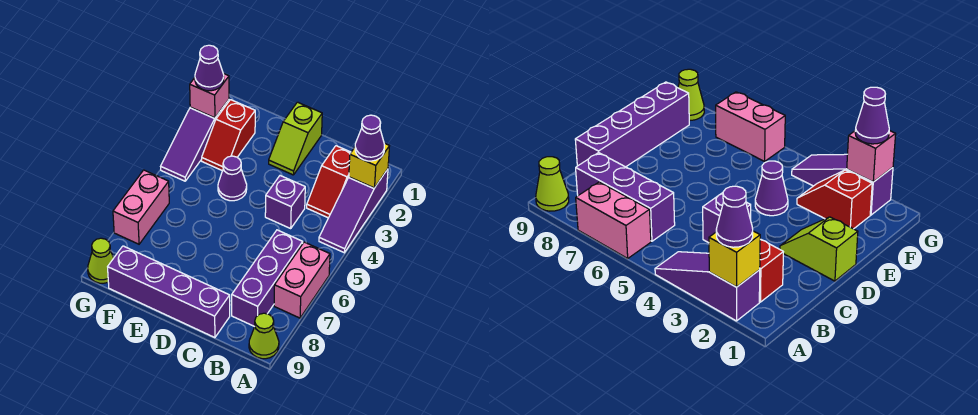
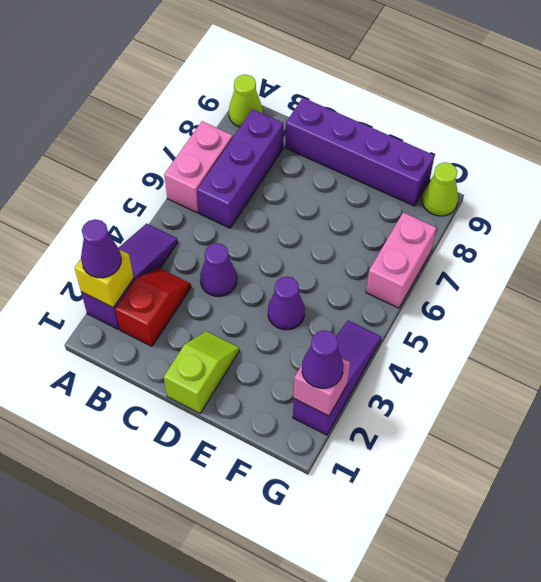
purple brick C4 level 1 -> purple cone C4 level 1
red slope F2:F3 level 1 top 2 -> none

